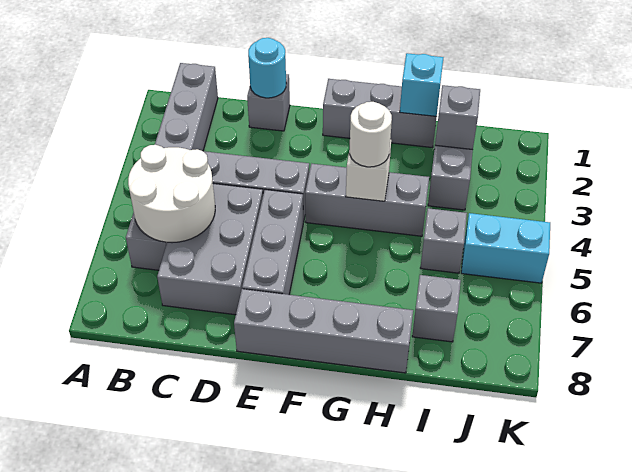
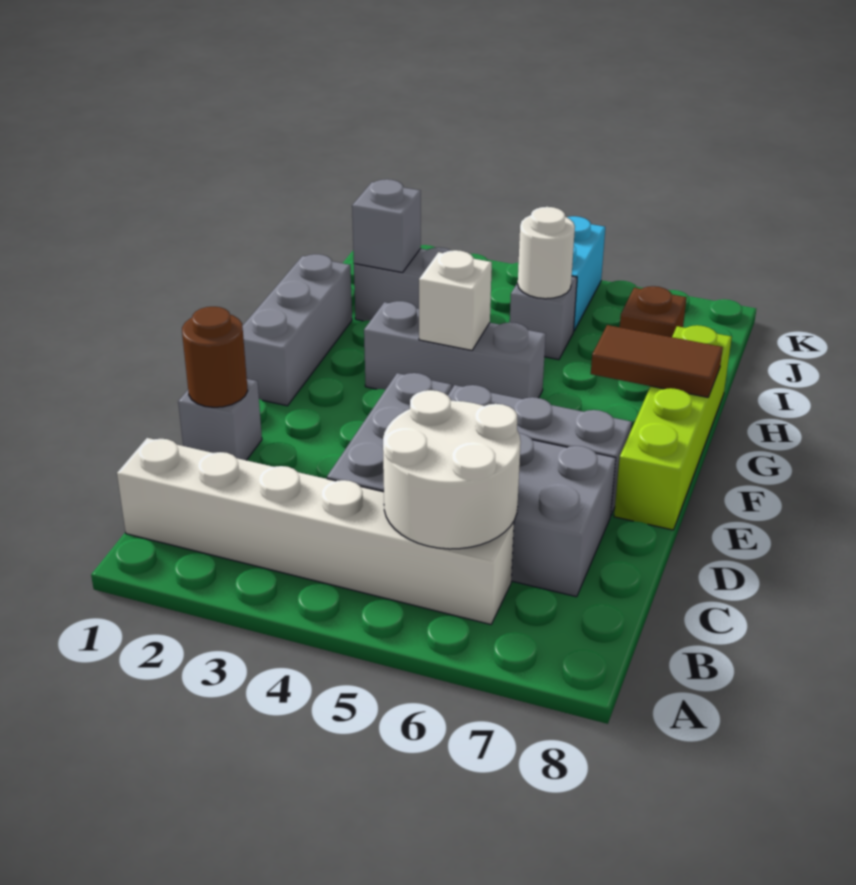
grey brick B1:B6 level 1 -> white brick B1:B6 level 1
cyan round brick D1 level 2 -> brown round brick D1 level 2
grey brick E8:H8 level 1 -> lime brick E8:H8 level 1
grey brick F4:H4 level 1 -> grey brick G3:G5 level 1
white round brick G4 level 3 -> white round brick I5 level 2
none -> brown tile G7:G8 level 2
cyan brick H1 level 2 -> none
grey brick I7 level 1 -> brown brick I7 level 1

